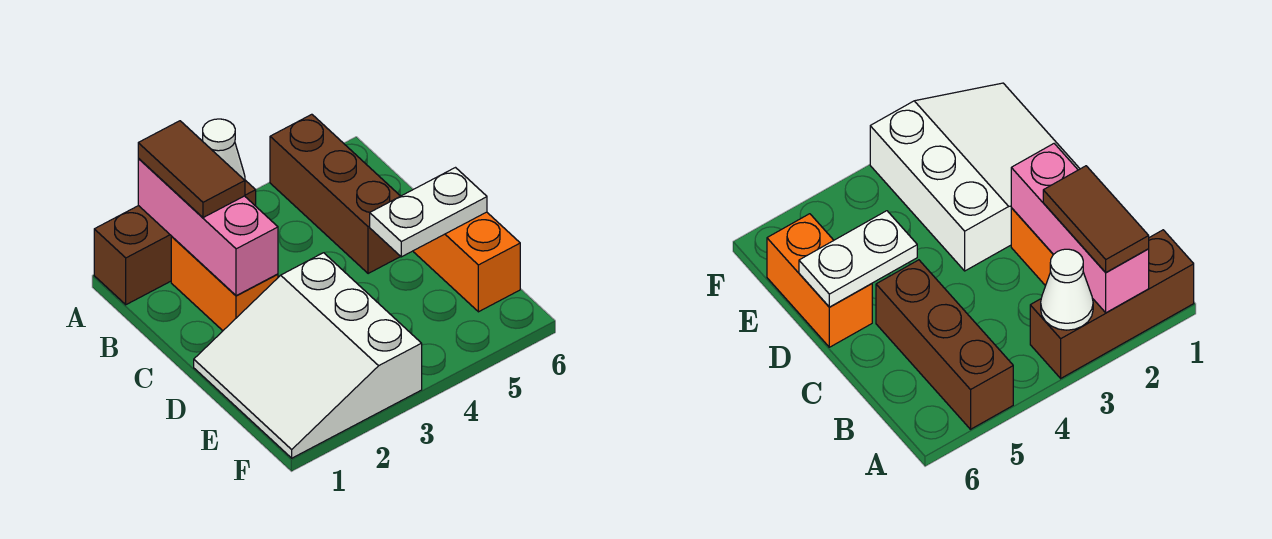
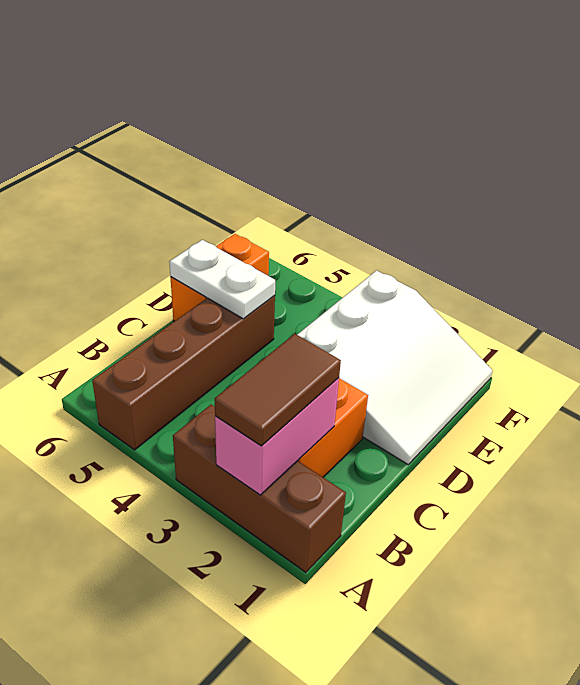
pink brick A2:C2 level 2 -> pink brick A2:B2 level 2
white cone A3 level 2 -> none
brown brick A5:C5 level 1 -> brown brick A5:D5 level 1

